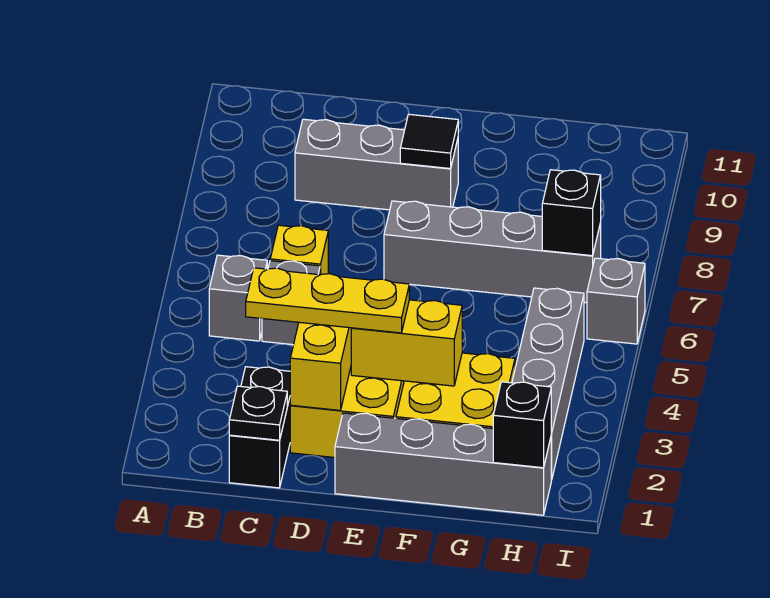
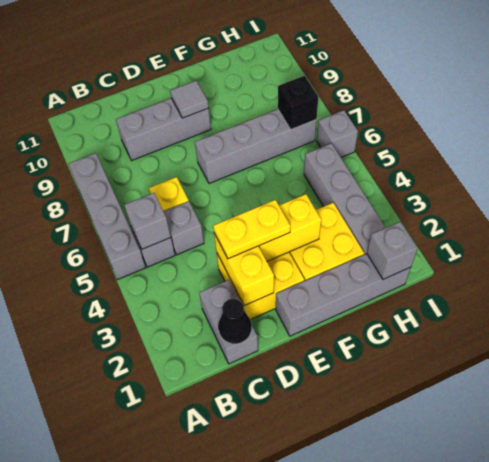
none -> grey brick A5:A8 level 1
none -> grey brick B5 level 2
black brick C1:C2 level 1 -> grey brick C1:C2 level 1
black plate C1 level 2 -> black cone C1 level 2
yellow plate C3:E3 level 3 -> yellow plate D3:E3 level 3
black tile E9 level 2 -> grey tile E9 level 2
black brick H1 level 2 -> grey brick H1 level 2

